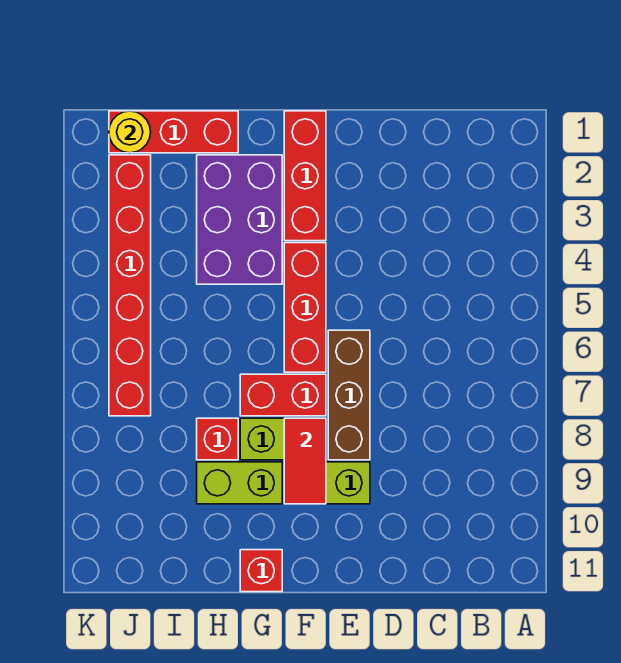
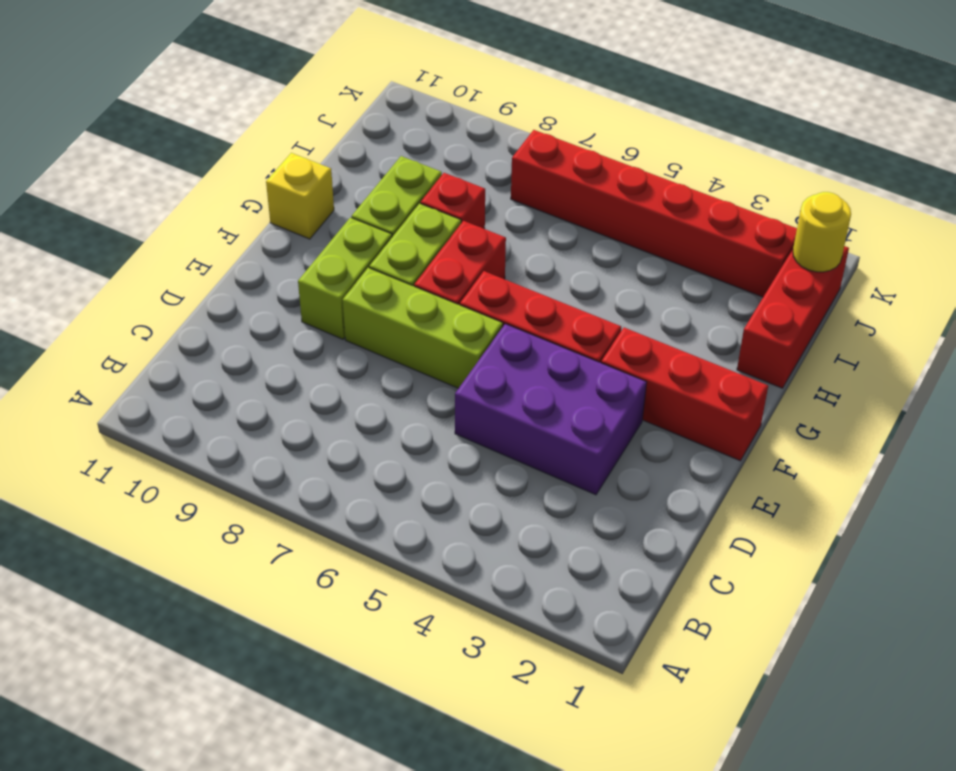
brown brick E6:E8 level 1 -> lime brick E6:E8 level 1
red tile F8:F9 level 2 -> none
purple brick G2:H4 level 1 -> purple brick D3:E5 level 1
red brick G11 level 1 -> yellow brick G11 level 1

